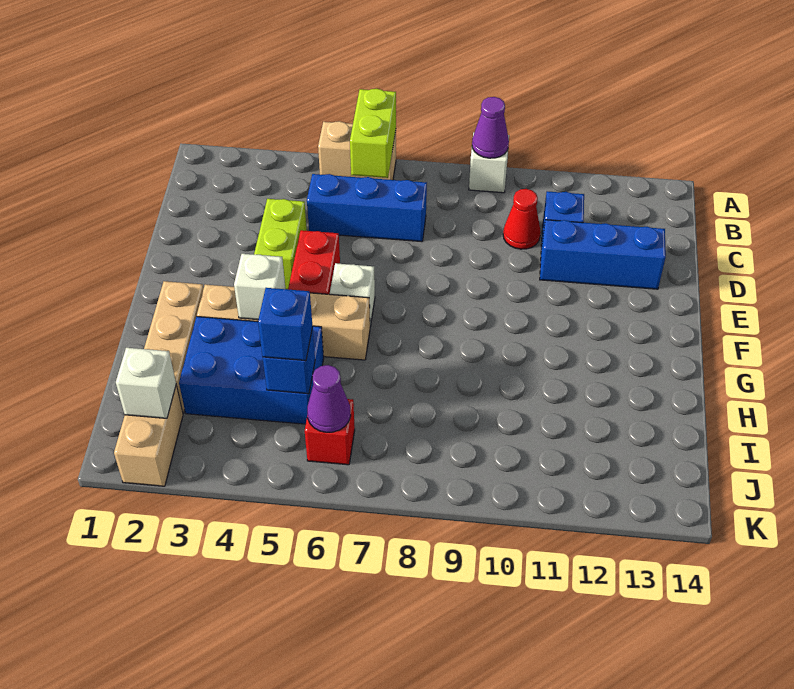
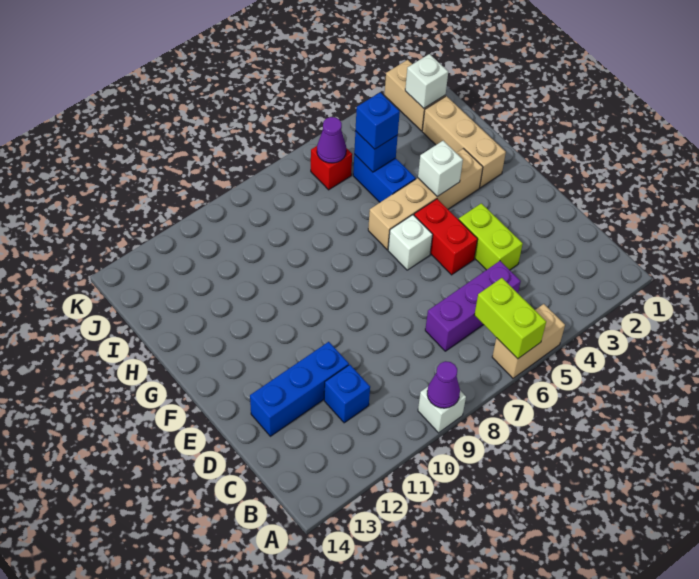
blue brick C5:C7 level 1 -> purple brick C5:C7 level 1
red cone C10 level 1 -> none
blue brick H3:I5 level 1 -> blue brick H5:I5 level 1

